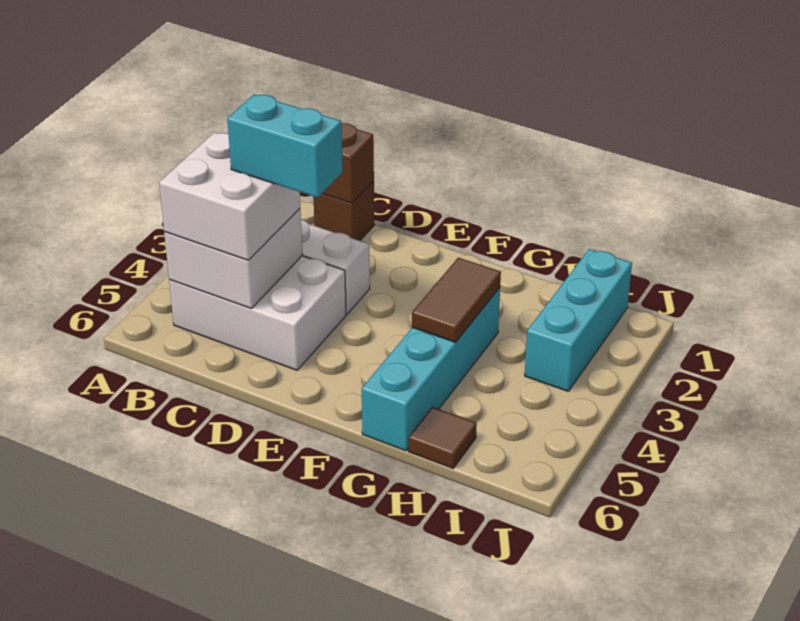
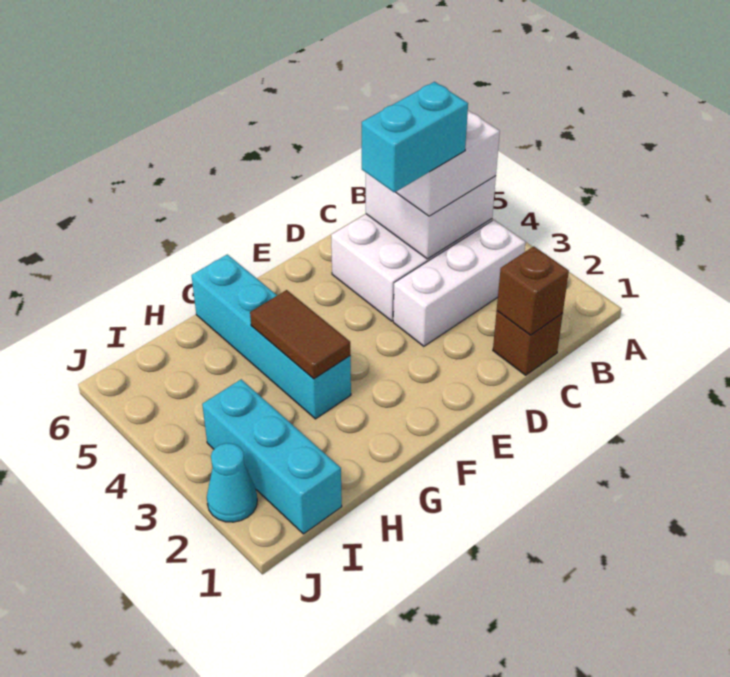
brown tile H6 level 1 -> none
none -> cyan cone J2 level 1

